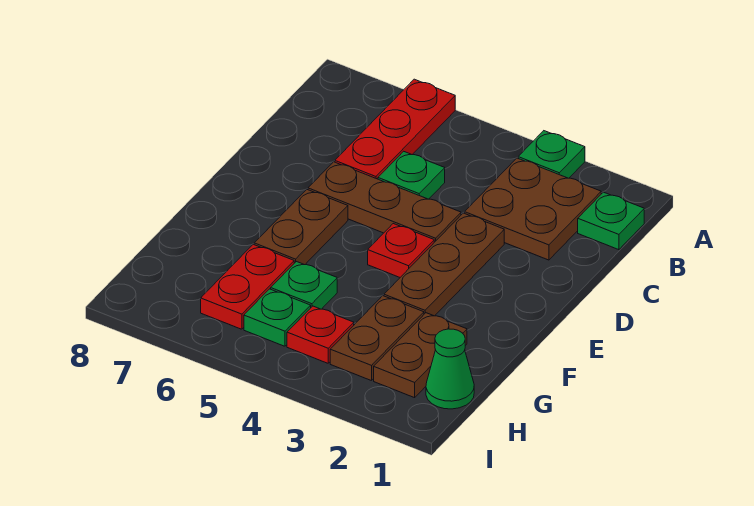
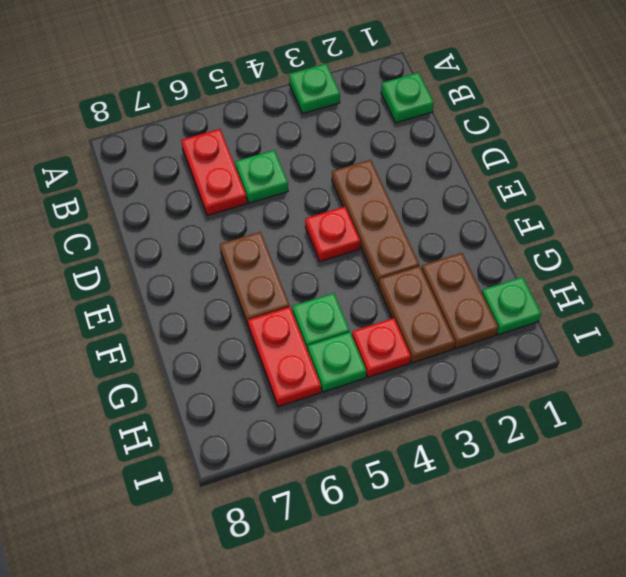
red plate A6:C6 level 1 -> red plate B6:C6 level 1
brown plate B2:C3 level 1 -> none
brown plate D4:D6 level 1 -> none
green cone H1 level 1 -> green plate H1 level 1

